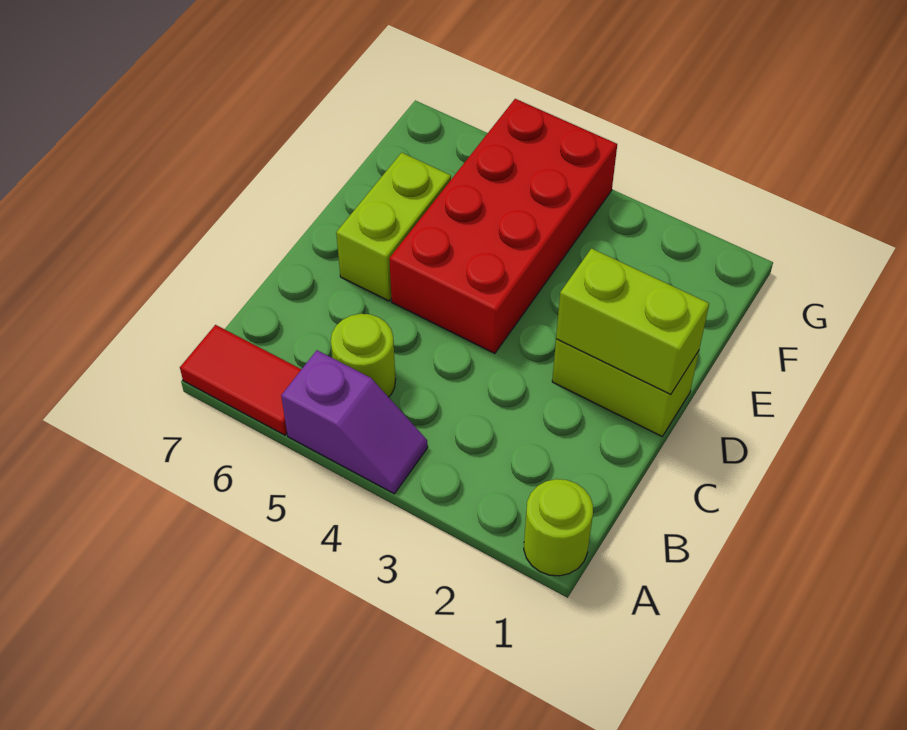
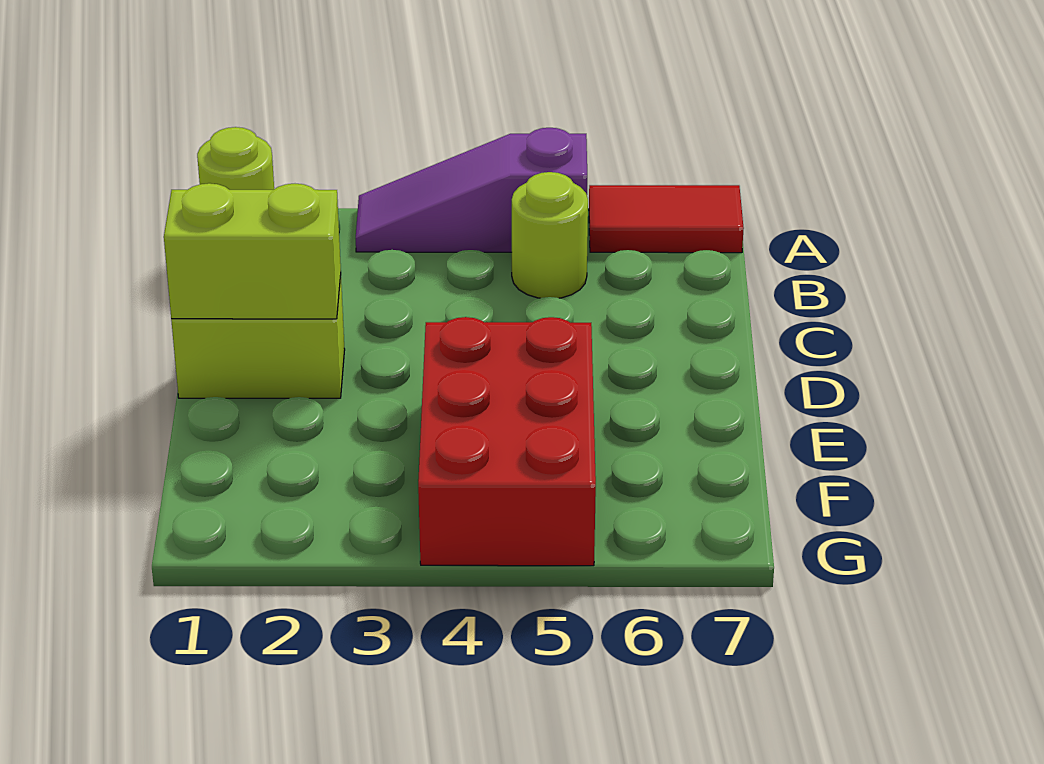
purple slope A4:A5 level 1 top 5 -> purple slope A3:A5 level 1 top 5
red brick D4:G5 level 1 -> red brick E4:G5 level 1
lime brick D6:E6 level 1 -> none

